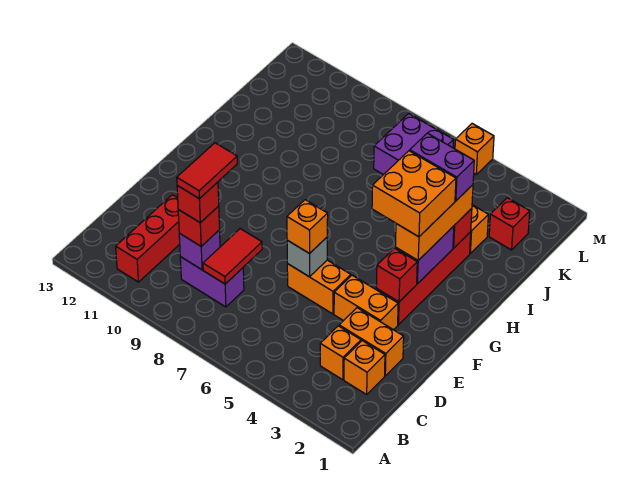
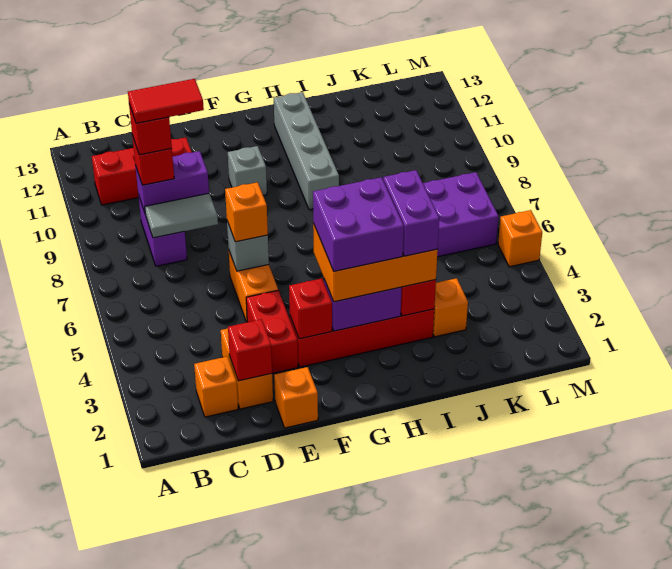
orange brick C3 level 1 -> orange brick E1 level 1
red tile C8:D8 level 2 -> grey tile C8:D8 level 2
purple brick C9 level 2 -> purple brick C9:D9 level 2
orange brick E3:E4 level 1 -> red brick E3:E4 level 1
none -> grey brick F10 level 1
orange brick G3:I3 level 3 -> orange brick G3:I4 level 3
orange brick G3:H4 level 4 -> purple brick G3:H4 level 4
none -> grey brick H9:H12 level 1
red brick K2 level 1 -> red brick D2 level 2

